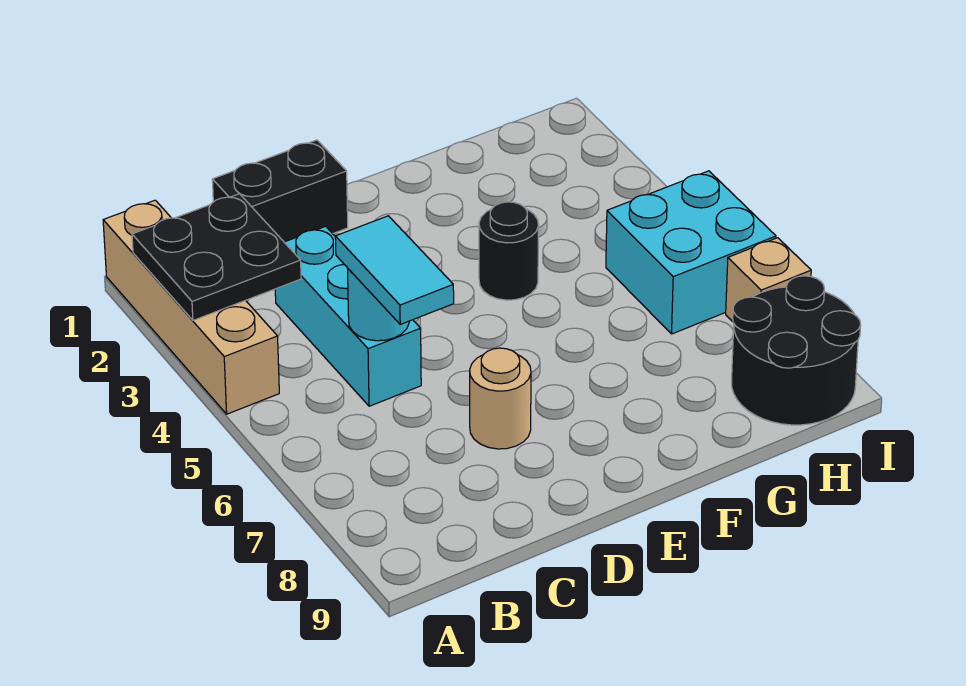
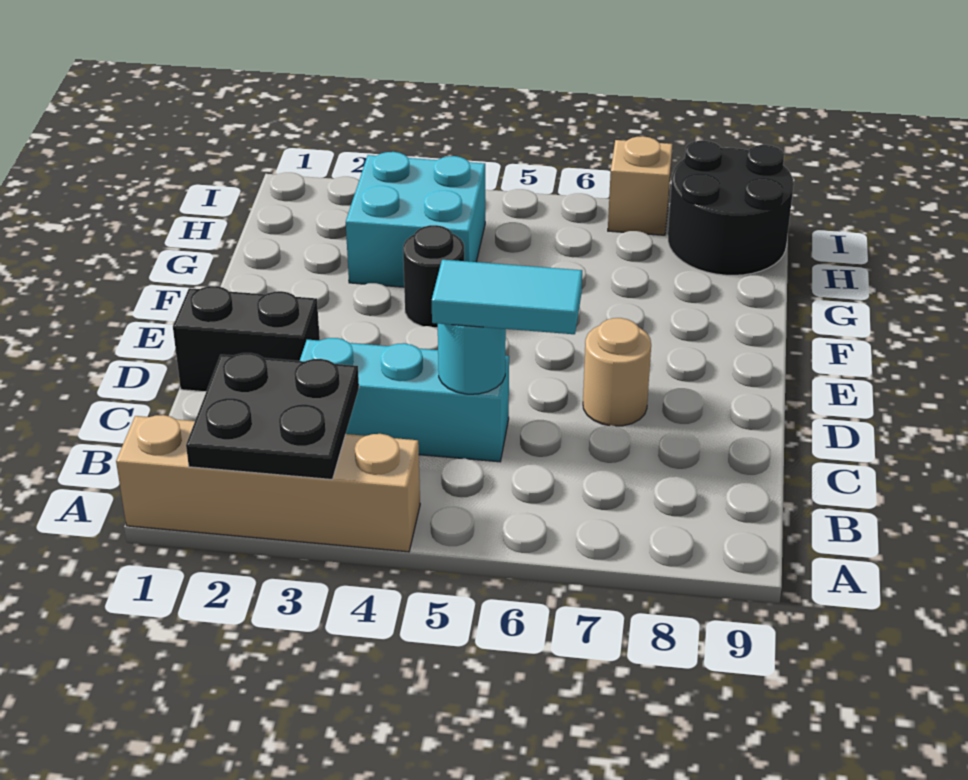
black brick C1:D1 level 1 -> black brick D1:D2 level 1
cyan brick H5:I6 level 1 -> cyan brick G3:H4 level 1

